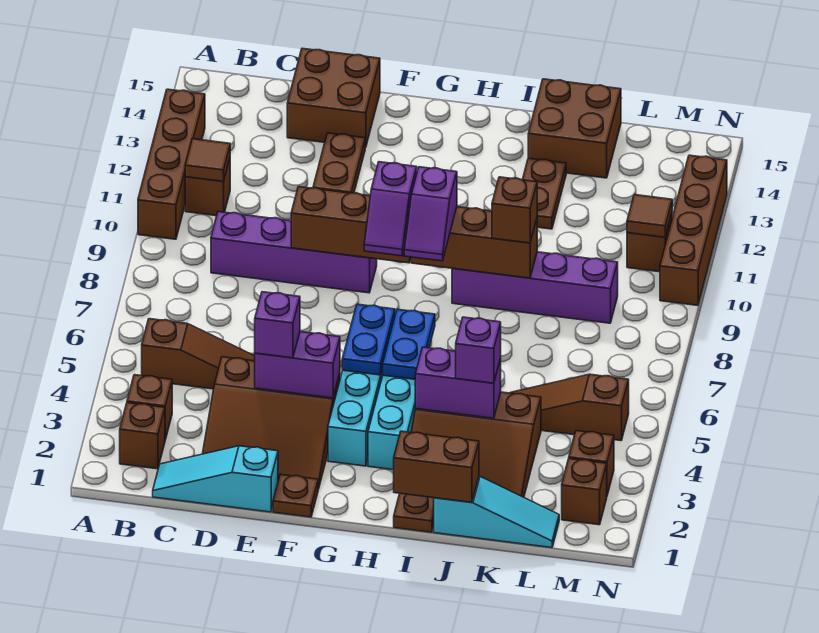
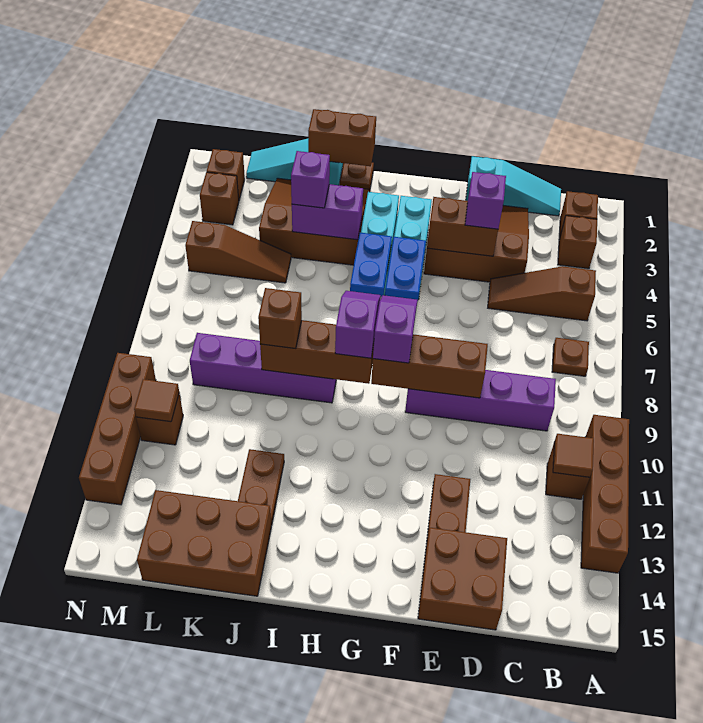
purple brick E4:F4 level 2 -> brown brick E4:F4 level 2
brown plate F1 level 1 -> brown plate B7 level 1
brown brick J14:K15 level 1 -> brown brick J14:L15 level 1

